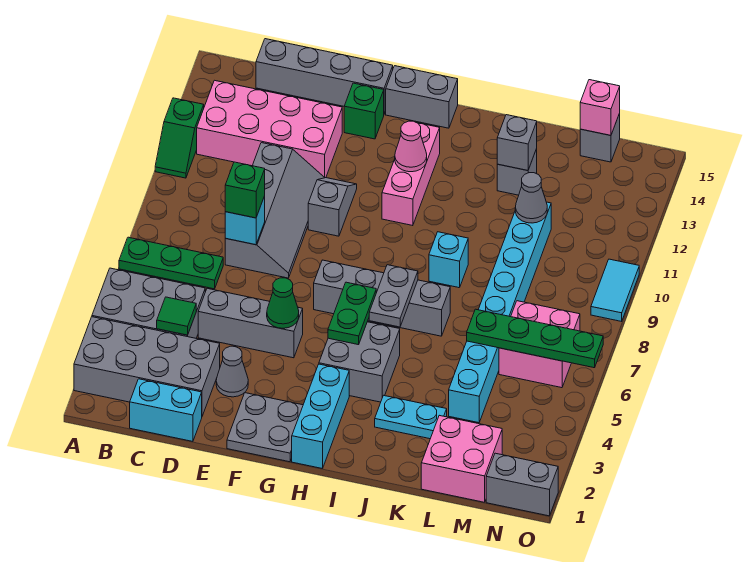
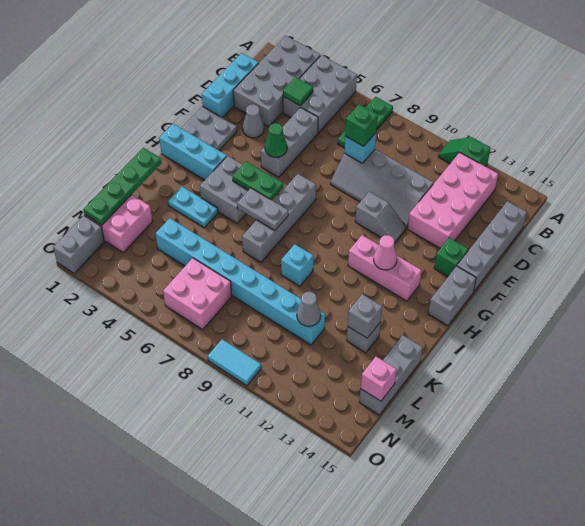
cyan brick C1:D1 level 1 -> cyan brick C1:E1 level 1
cyan plate J3:K3 level 1 -> cyan plate J3:J4 level 1
green plate L6:O6 level 2 -> green plate J1:M1 level 2
grey brick M15 level 1 -> grey brick K15:M15 level 1

